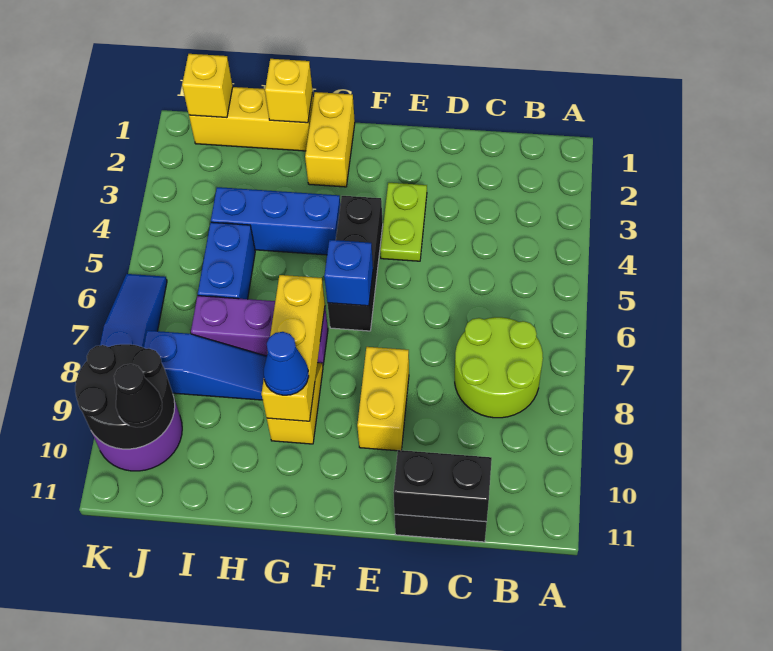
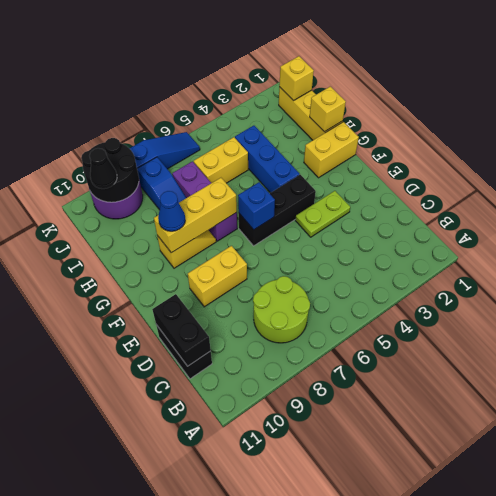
blue brick I5:I6 level 1 -> yellow brick I5:I6 level 1

